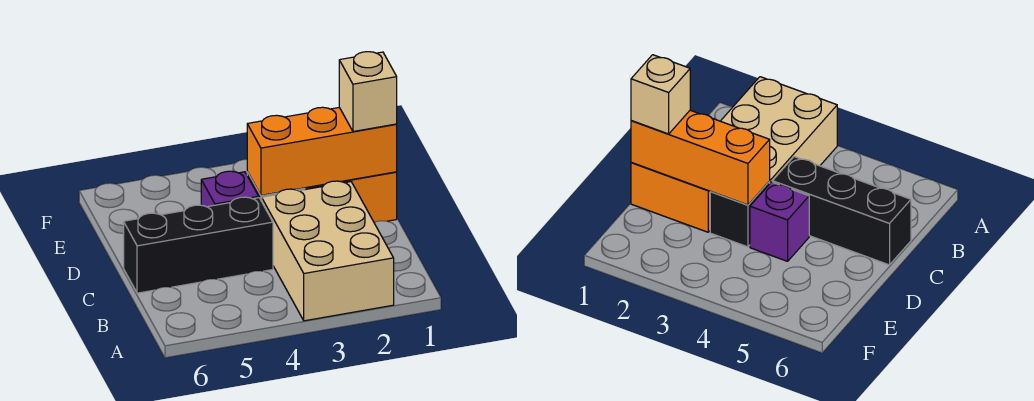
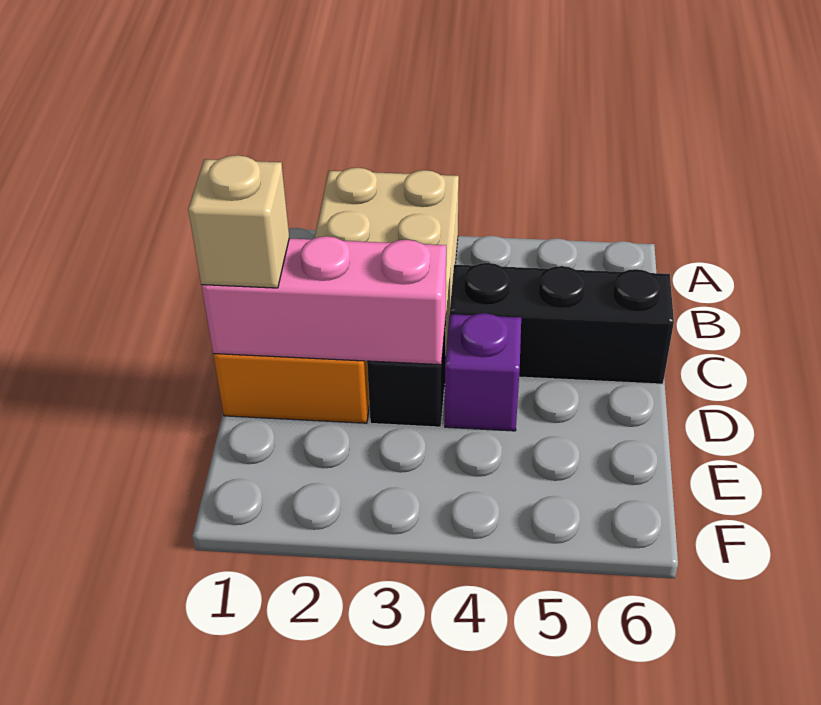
orange brick D1:D3 level 2 -> pink brick D1:D3 level 2

